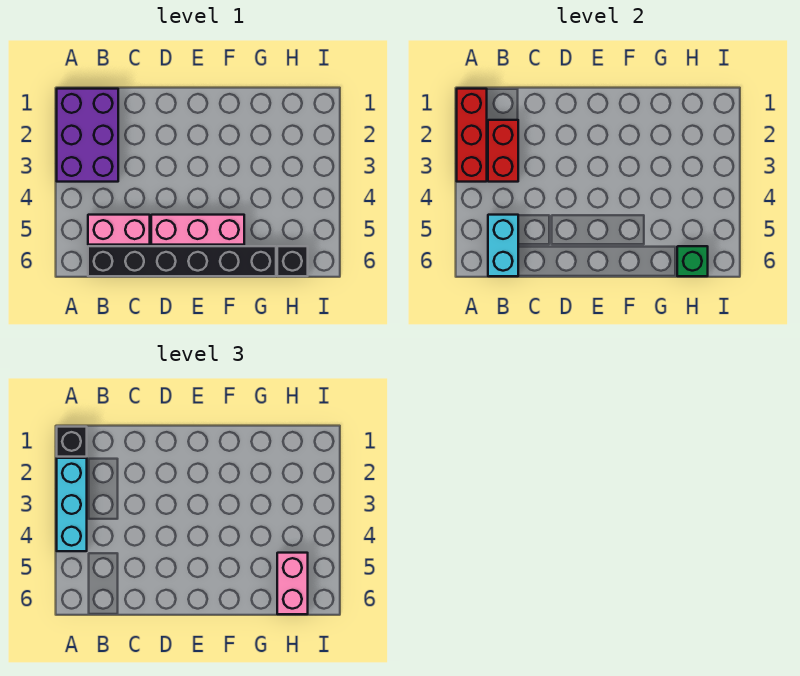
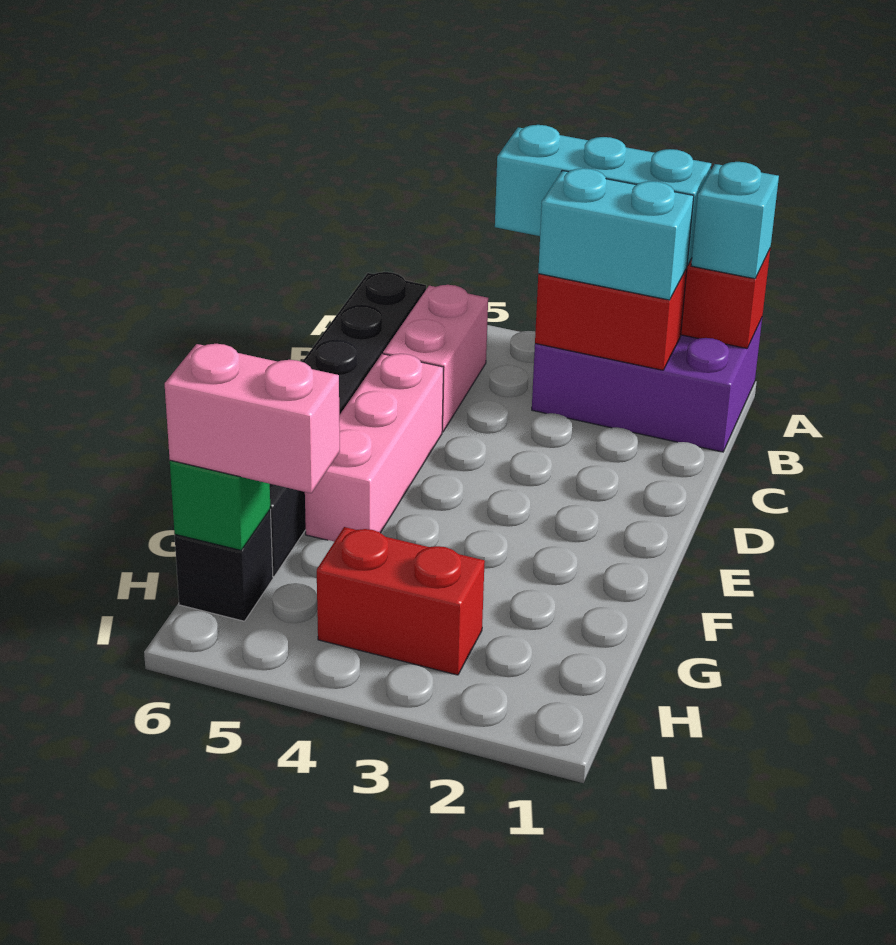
black brick A1 level 3 -> cyan brick A1 level 3
cyan brick B5:B6 level 2 -> cyan brick B2:B3 level 3
none -> red brick H3:H4 level 1

